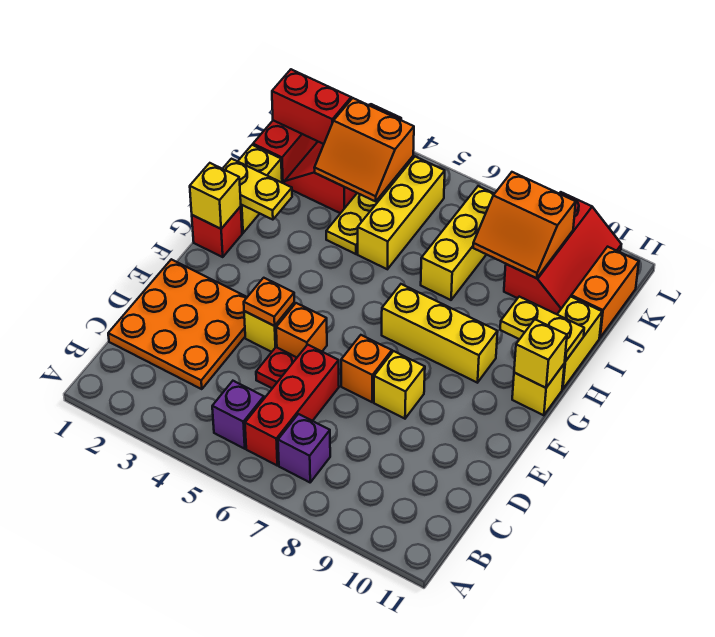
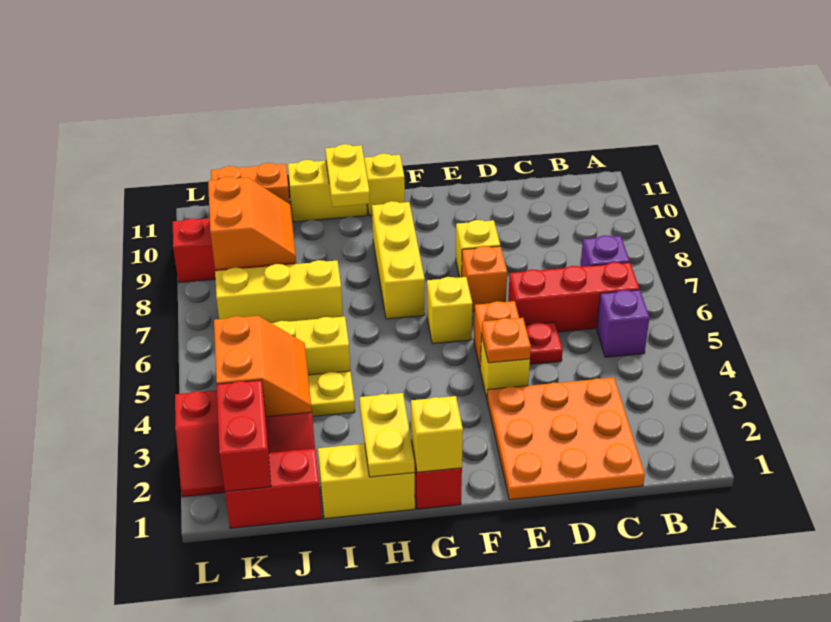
yellow brick G11 level 2 -> yellow brick F6 level 1

